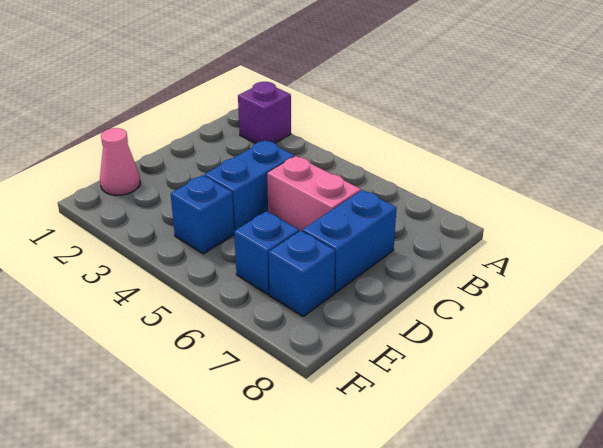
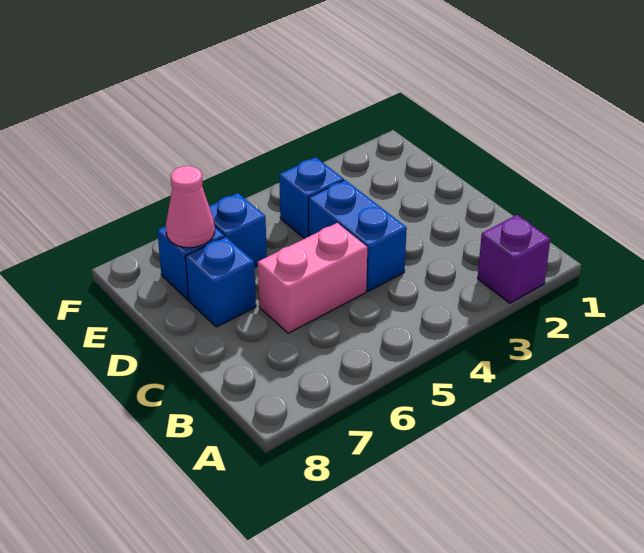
blue brick C7:D7 level 1 -> blue brick D7 level 1
pink cone E1 level 1 -> pink cone E7 level 2

